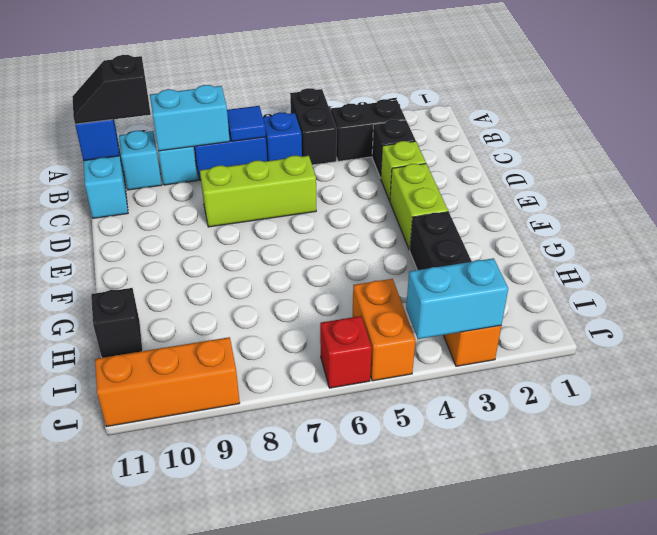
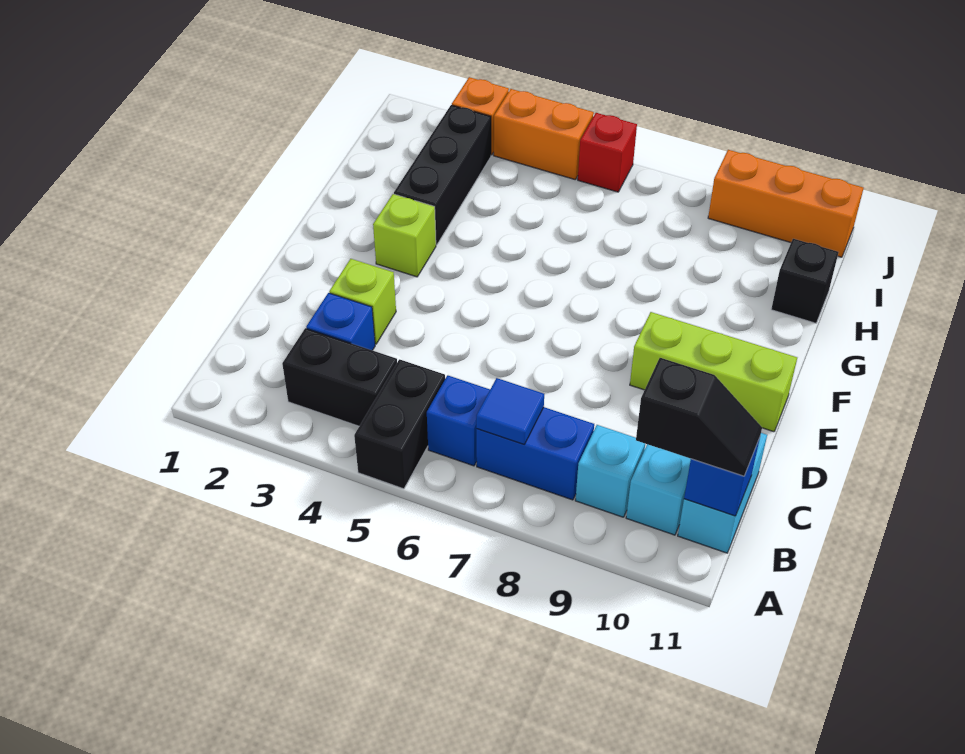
cyan brick B8:B9 level 2 -> none
black brick C3 level 1 -> blue brick C3 level 1
lime brick D6:D8 level 1 -> lime brick E9:E11 level 1
lime brick E3:F3 level 1 -> lime brick F3 level 1
orange brick I5:J5 level 1 -> orange brick J4:J5 level 1
cyan brick J3:J4 level 2 -> none

